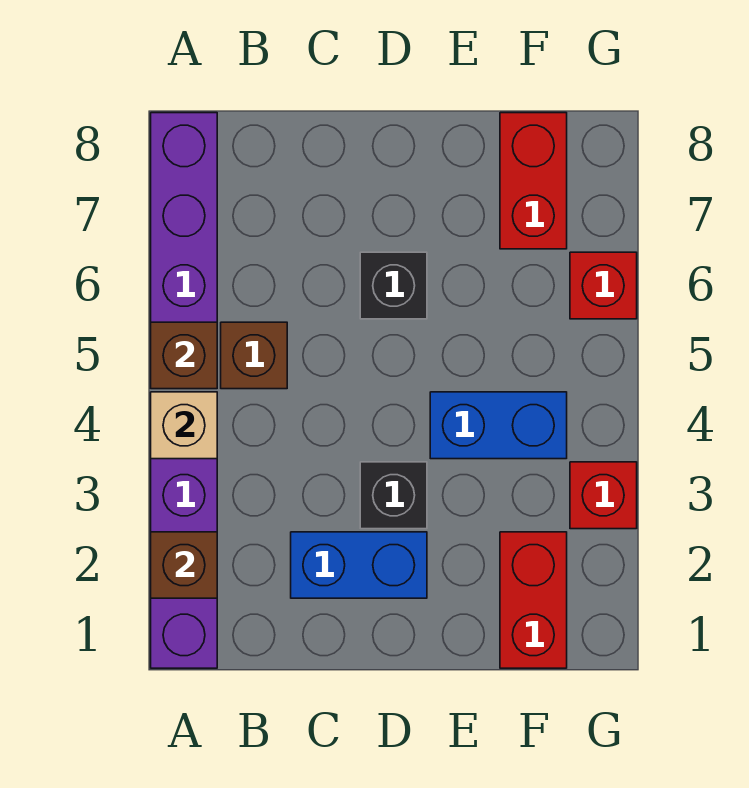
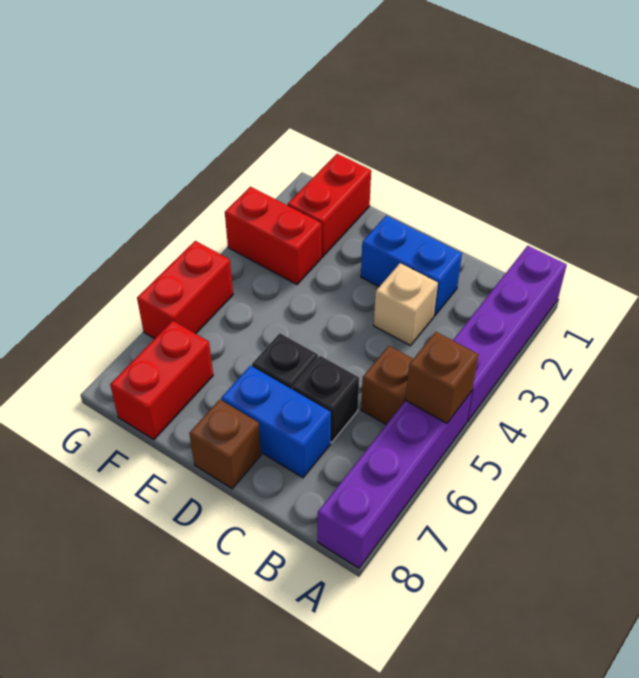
brown brick A2 level 2 -> brown brick D8 level 1
tan brick A4 level 2 -> tan brick C3 level 1
black brick D3 level 1 -> black brick C6 level 1
blue brick E4:F4 level 1 -> blue brick C7:D7 level 1
red brick G3 level 1 -> red brick F3:G3 level 1
red brick G6 level 1 -> red brick G5:G6 level 1

